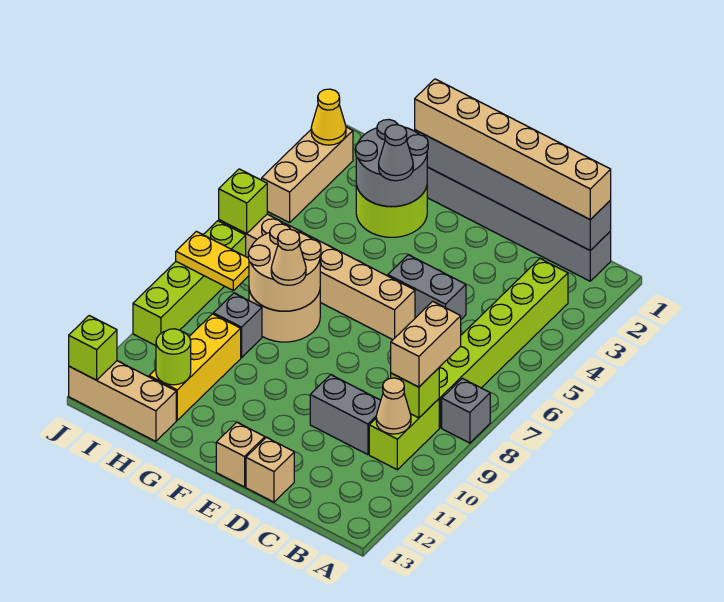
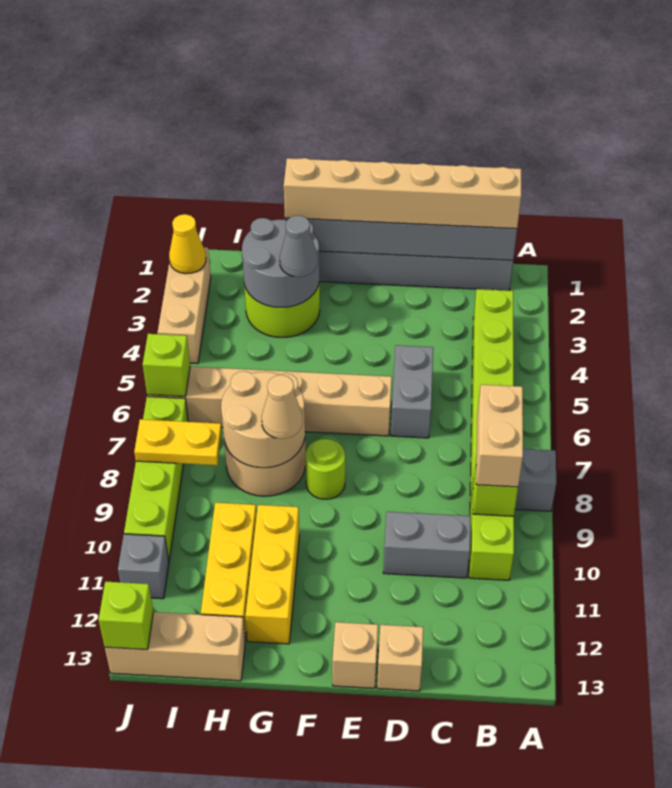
tan cone B10 level 2 -> none
grey brick D5:E5 level 1 -> grey brick D5:D6 level 1
none -> yellow brick G10:G12 level 1
grey brick H9 level 1 -> grey brick J11 level 1
lime round brick H12 level 2 -> lime round brick F8 level 1

